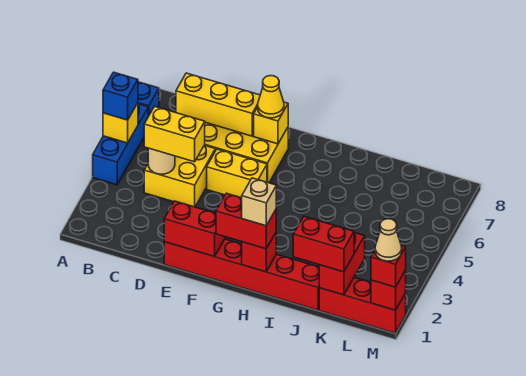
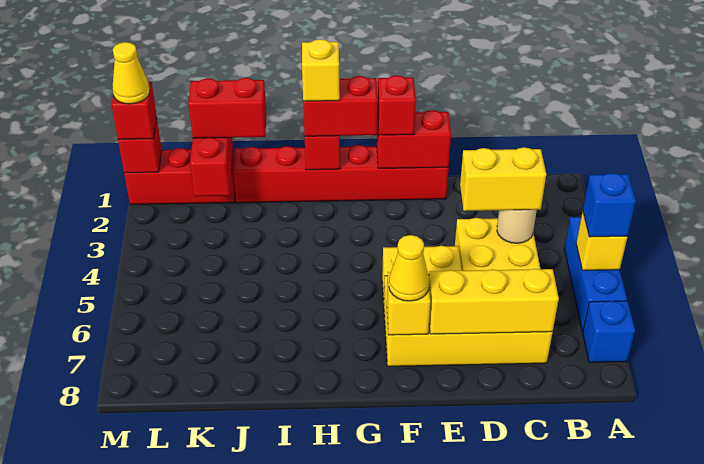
none -> red brick F1 level 3
tan brick H1 level 4 -> yellow brick H1 level 4
tan cone M1 level 4 -> yellow cone M1 level 4

